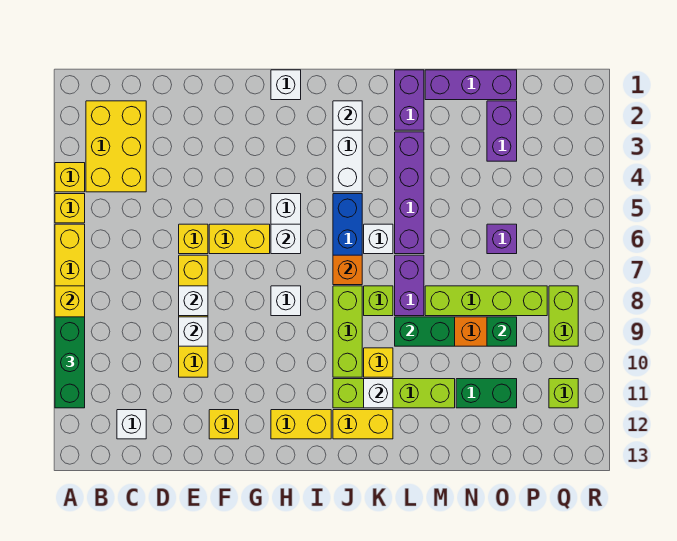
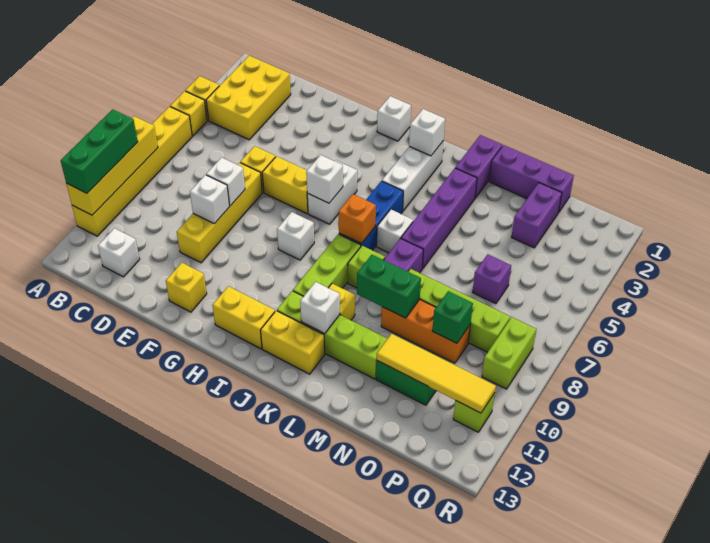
none -> yellow tile N11:Q11 level 2

